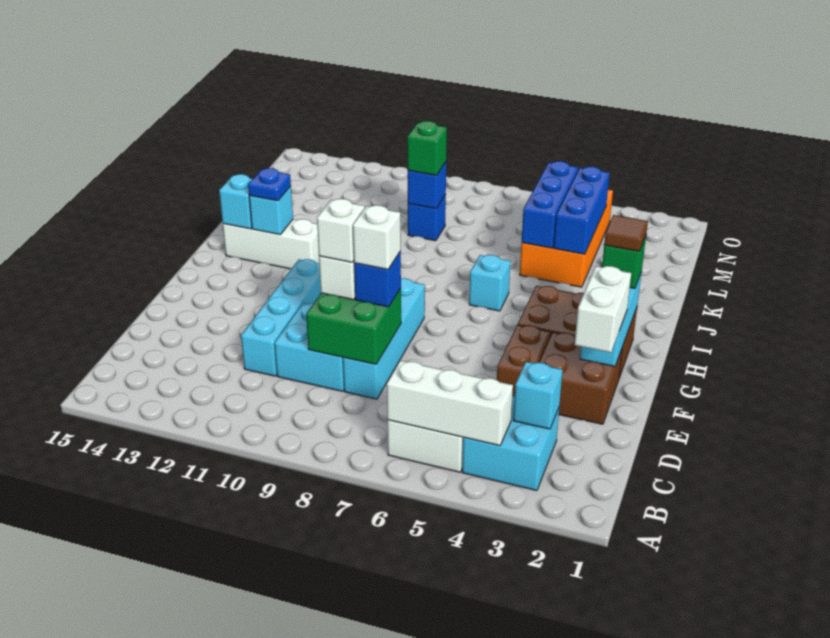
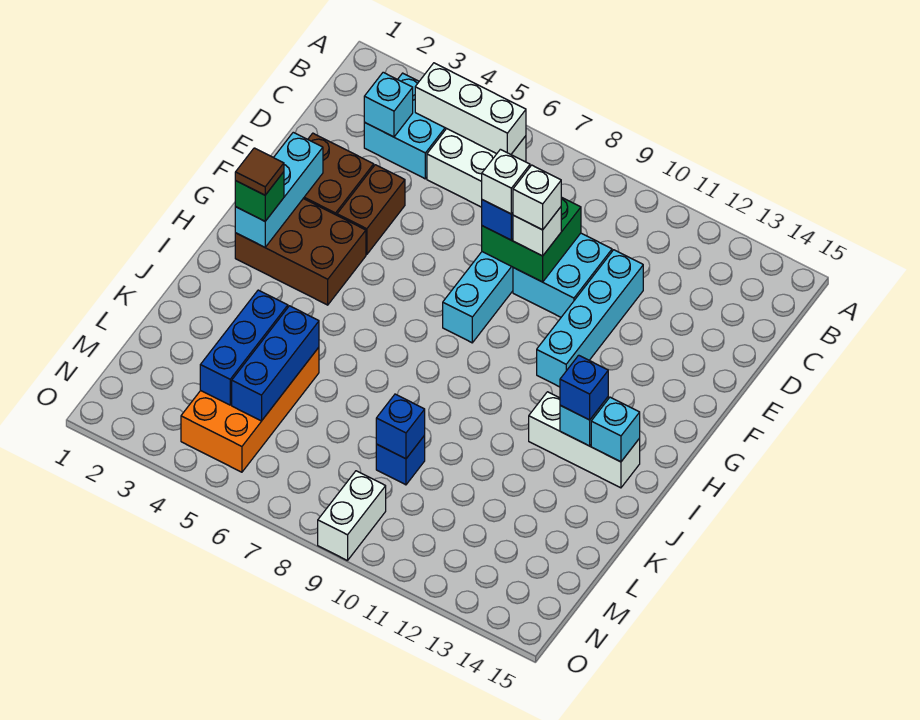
white brick E2:F2 level 3 -> white brick N9:O9 level 1
cyan brick I6 level 1 -> none
blue plate I13 level 3 -> blue brick I13 level 3
green brick L9 level 3 -> none

